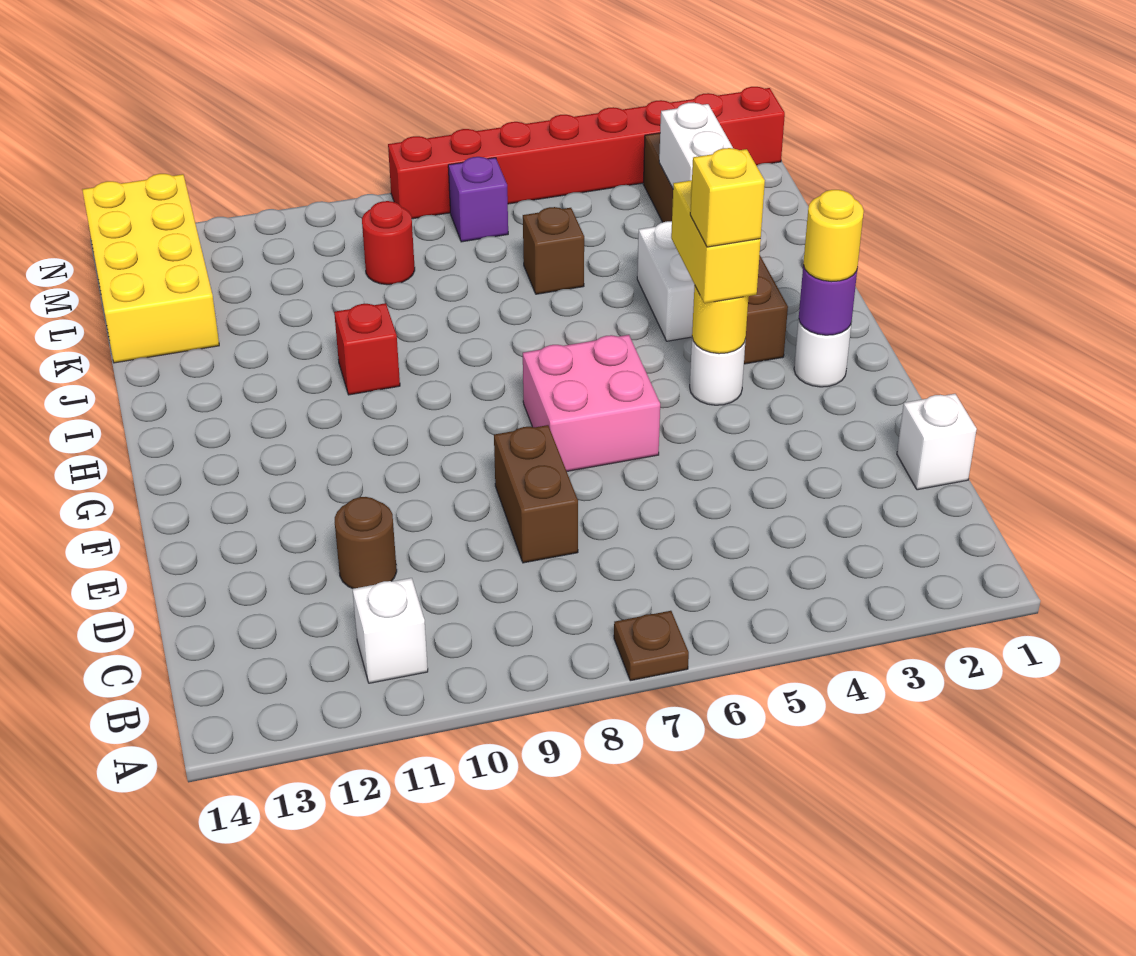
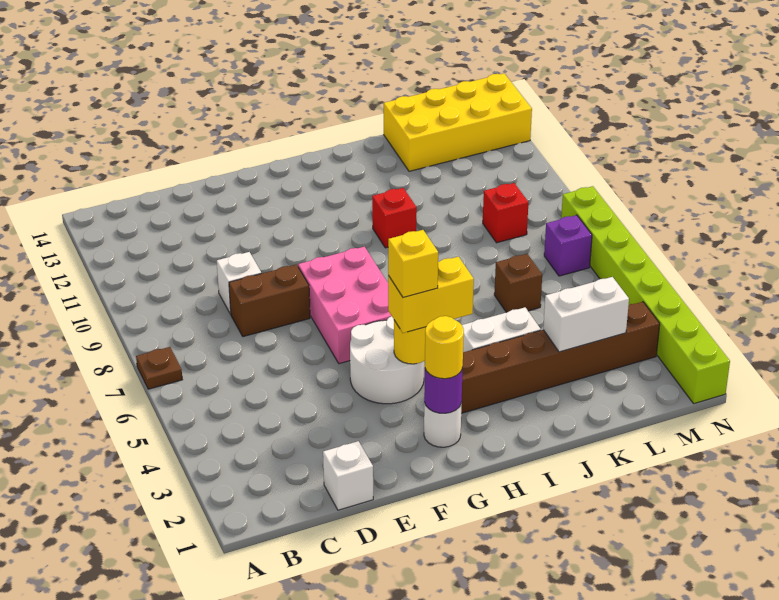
white brick B11 level 1 -> white brick D9 level 1
brown round brick D11 level 1 -> none
pink brick F6:G7 level 1 -> pink brick F6:G8 level 1
white round brick G4 level 1 -> white round brick F4:G5 level 1
red round brick L9 level 1 -> red brick L9 level 1
red brick N1:N8 level 1 -> lime brick N1:N8 level 1

